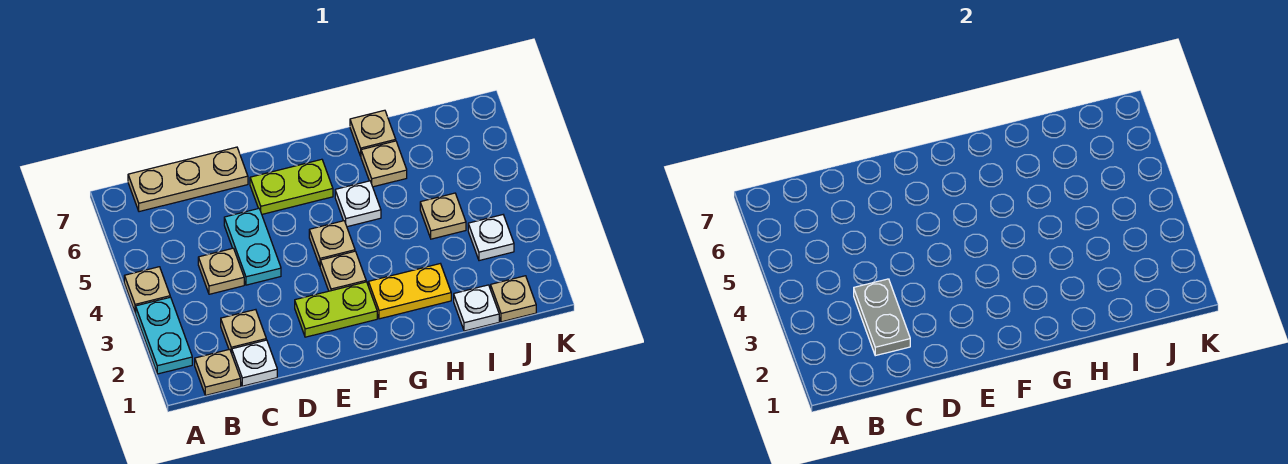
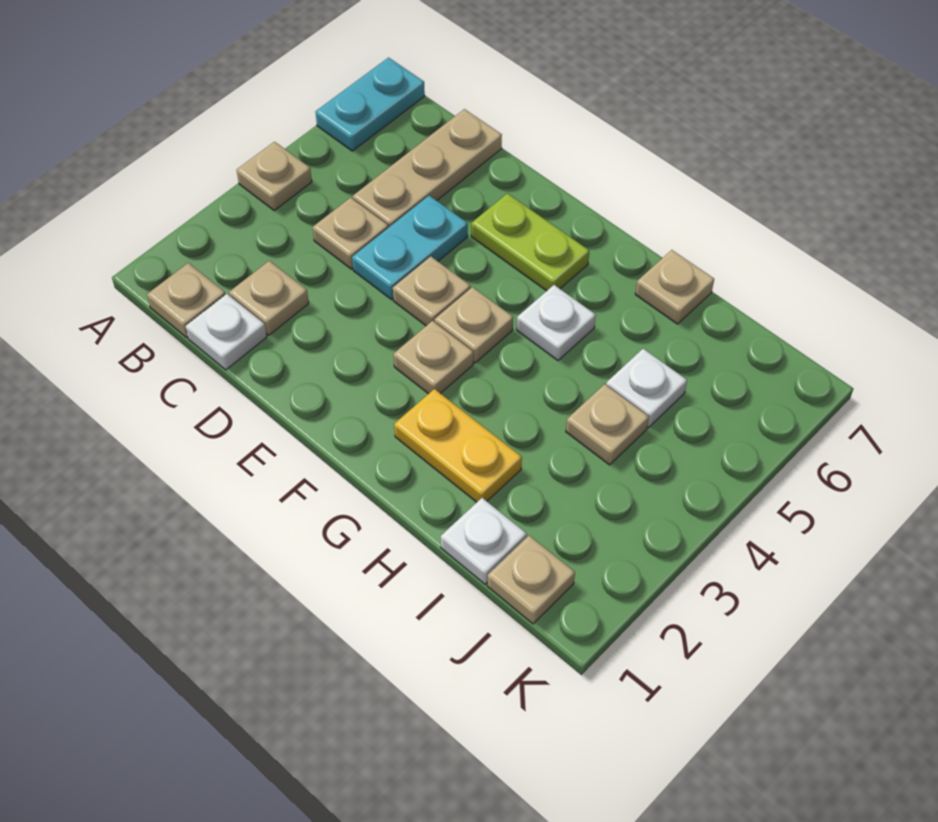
cyan plate A2:A3 level 1 -> cyan plate A6:A7 level 1
tan plate B7:D7 level 1 -> tan plate C5:C7 level 1
grey plate C2:C3 level 2 -> none
lime plate E2:F2 level 1 -> none
tan plate H6 level 1 -> tan plate E4 level 1
white plate J3 level 1 -> white plate I5 level 1

